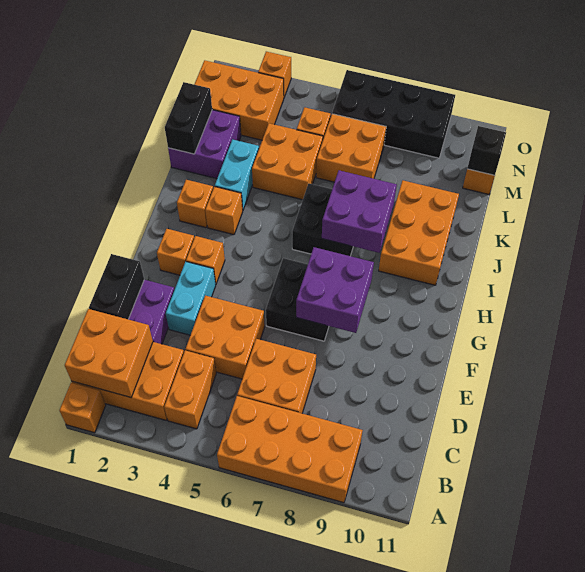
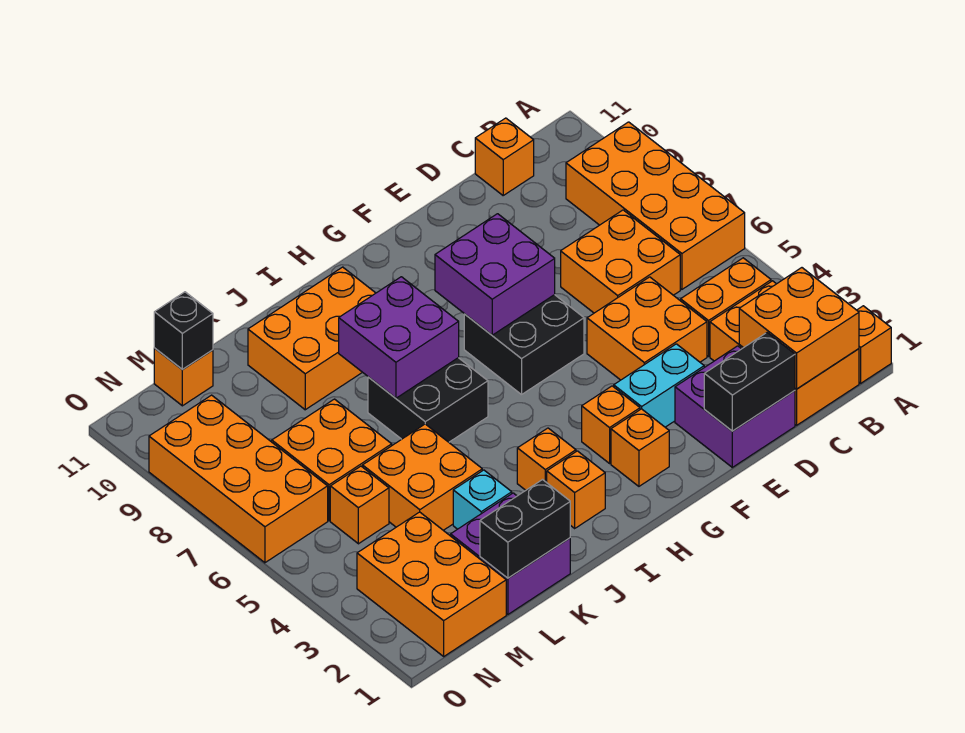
cyan brick J3:K3 level 1 -> cyan brick K3 level 1
black brick N6:O9 level 1 -> orange brick N6:O9 level 1
orange brick O3 level 1 -> orange brick C11 level 1

